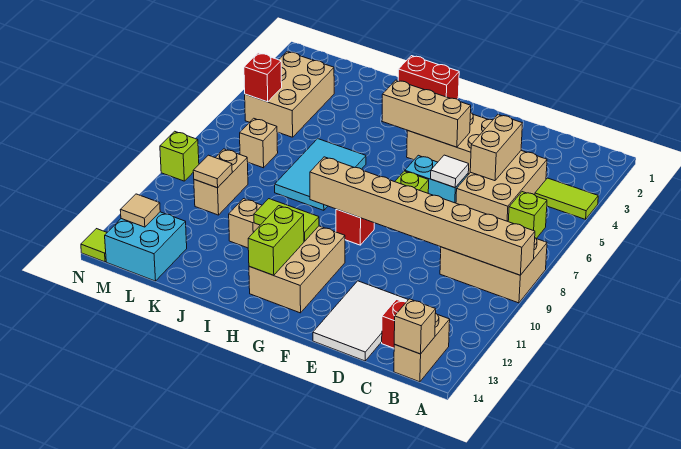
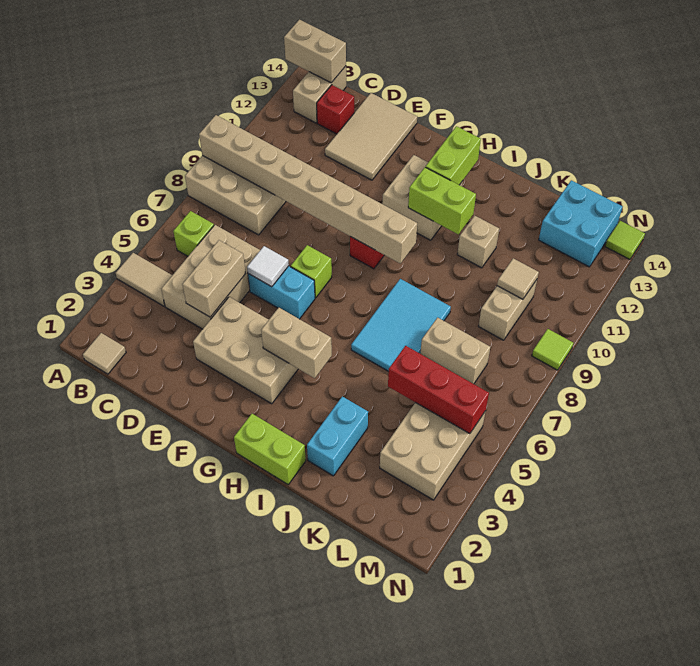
lime tile A4:B4 level 1 -> tan tile A4:B4 level 1
tan brick B14 level 2 -> tan brick A14:B14 level 2
white tile D12:E14 level 1 -> tan tile D12:E14 level 1
tan brick F4:H4 level 2 -> tan brick G4:H4 level 2
tan brick G11:H13 level 1 -> tan brick G11:H12 level 1
red brick H1:I1 level 1 -> lime brick H1:I1 level 1
lime tile H11:I11 level 2 -> lime brick H11:I11 level 2
none -> cyan brick J2:J3 level 1
tan brick L7 level 1 -> tan brick K7:L7 level 1
red brick M5 level 2 -> red brick K5:M5 level 2
tan tile M13 level 2 -> tan tile B1 level 1
lime brick N9 level 1 -> lime tile N9 level 1

